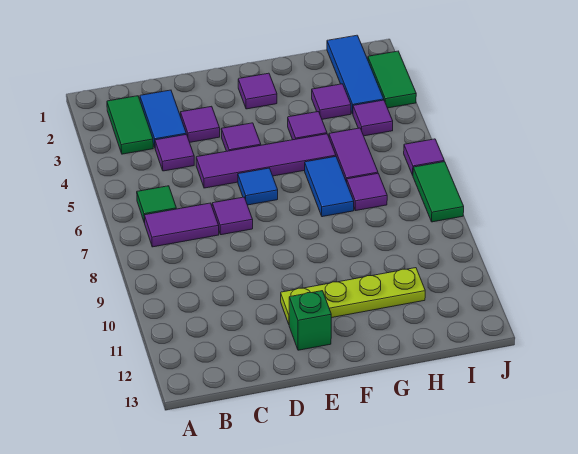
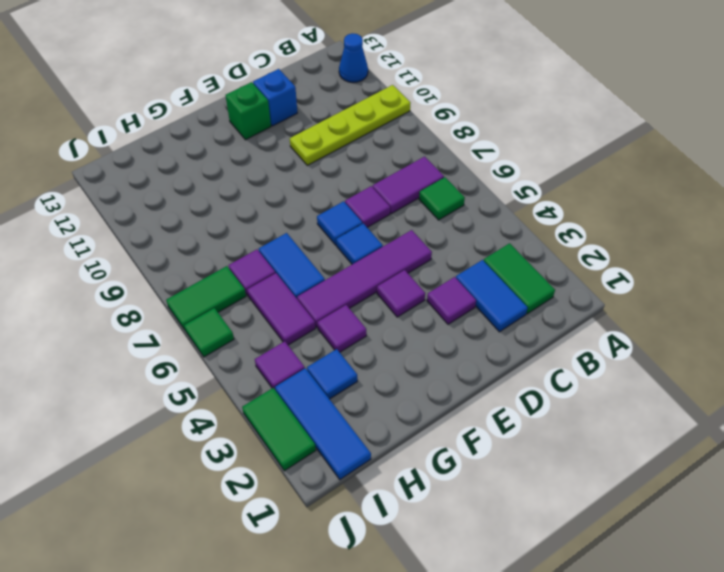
none -> blue cone A12 level 1
purple tile C4 level 1 -> none
none -> blue brick D12 level 1
none -> blue tile E7 level 1
lime plate E11:H11 level 1 -> lime plate A10:D10 level 1
purple tile F2 level 1 -> none
purple tile H3 level 1 -> blue tile H3 level 1
purple tile J6 level 1 -> green tile J6 level 1
green tile J7:J8 level 1 -> green tile I7:J7 level 1

